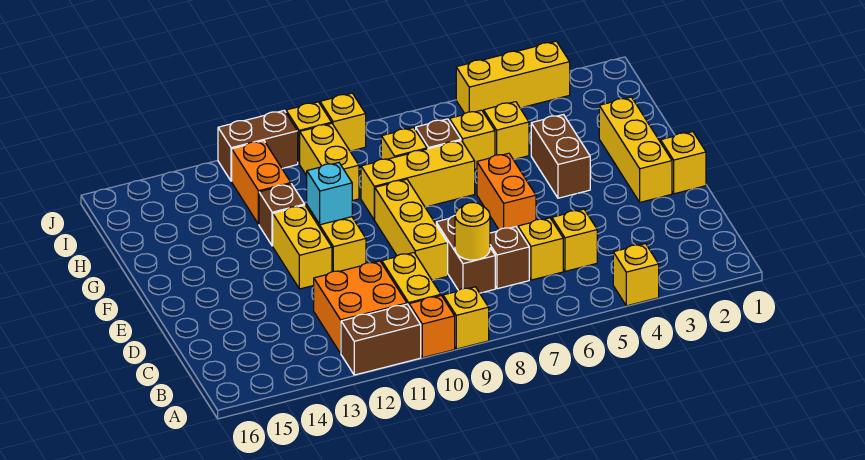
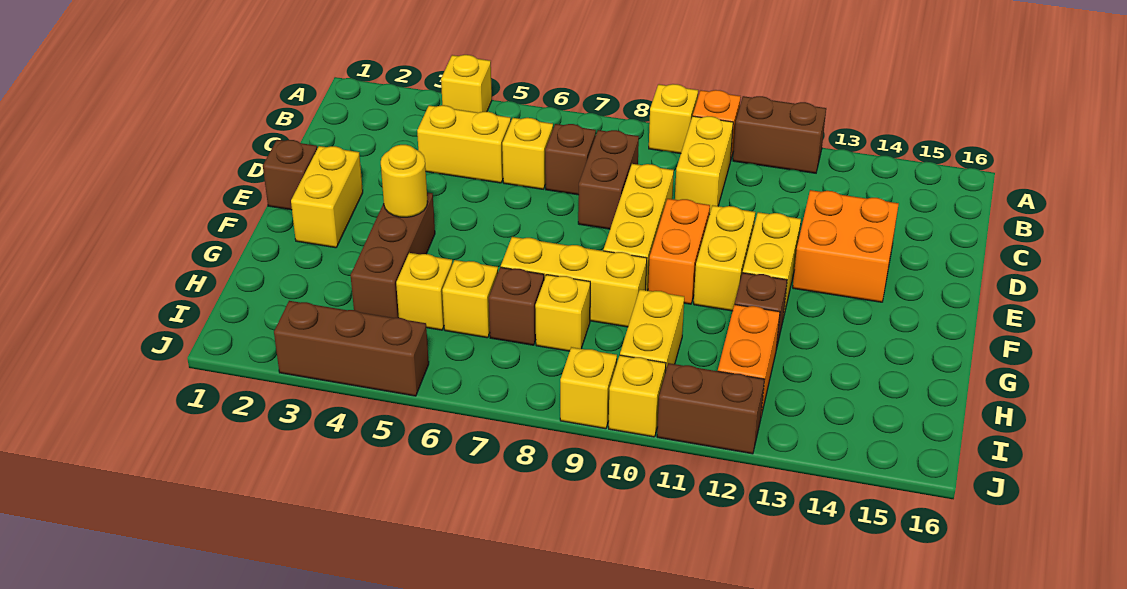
orange brick B11:C12 level 1 -> orange brick D13:E14 level 1
yellow brick C5 level 1 -> yellow brick C4:C5 level 1
yellow round brick C8 level 2 -> yellow round brick F4 level 2
yellow brick E1 level 1 -> brown brick E1 level 1
yellow brick E2:G2 level 1 -> yellow brick E2:F2 level 1
orange brick E6:F6 level 1 -> orange brick E10:F10 level 1
brown brick F4:G4 level 1 -> brown brick F4:H4 level 1
cyan brick F11 level 2 -> none
yellow brick J3:J5 level 1 -> brown brick J3:J5 level 1

